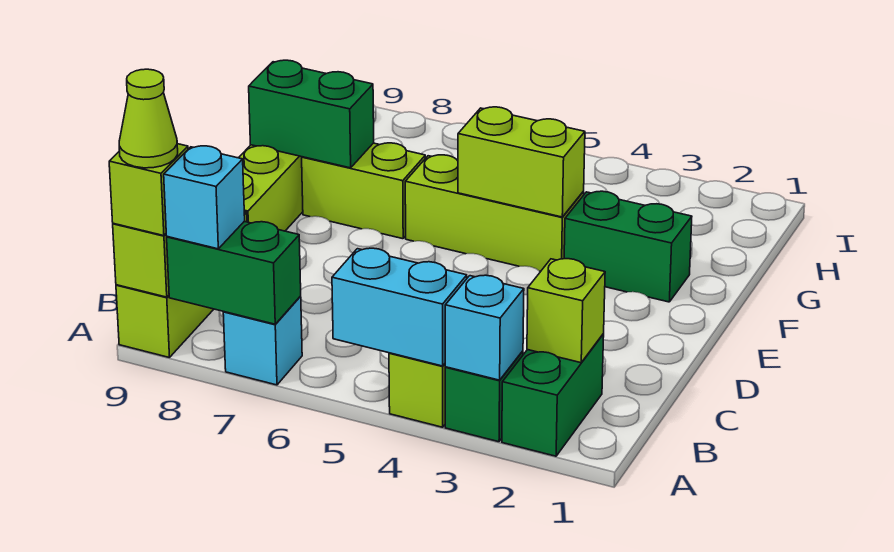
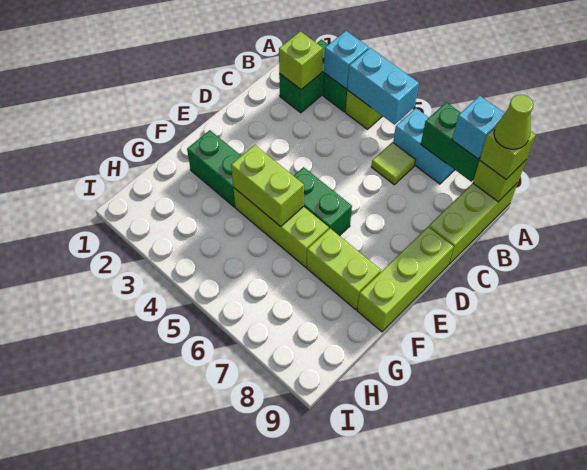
cyan brick A7 level 1 -> cyan brick A6:A7 level 1
none -> lime tile B6 level 1
green brick F8:F9 level 2 -> green brick E5:E6 level 1

